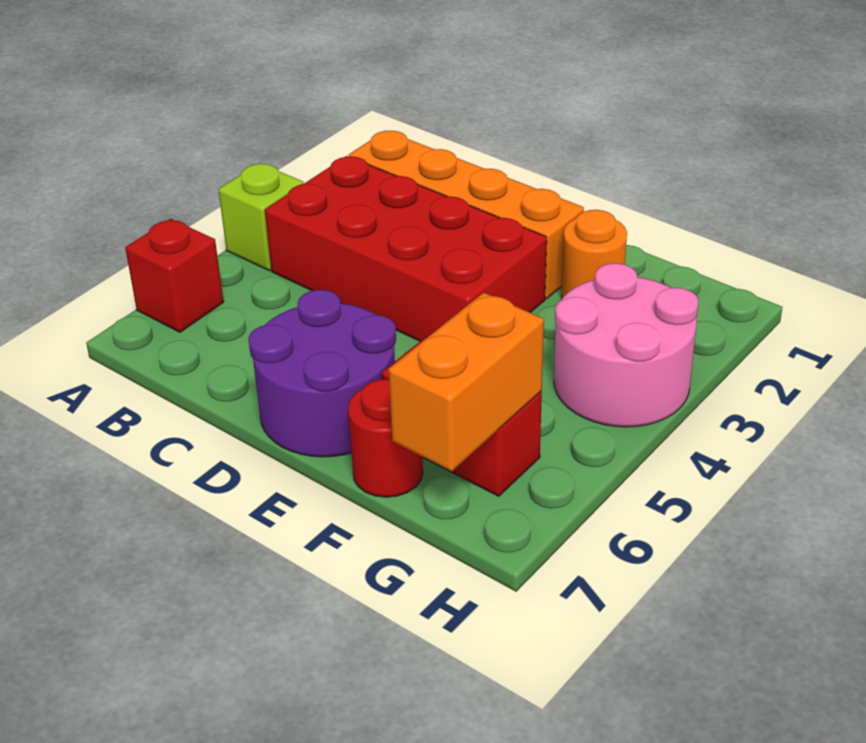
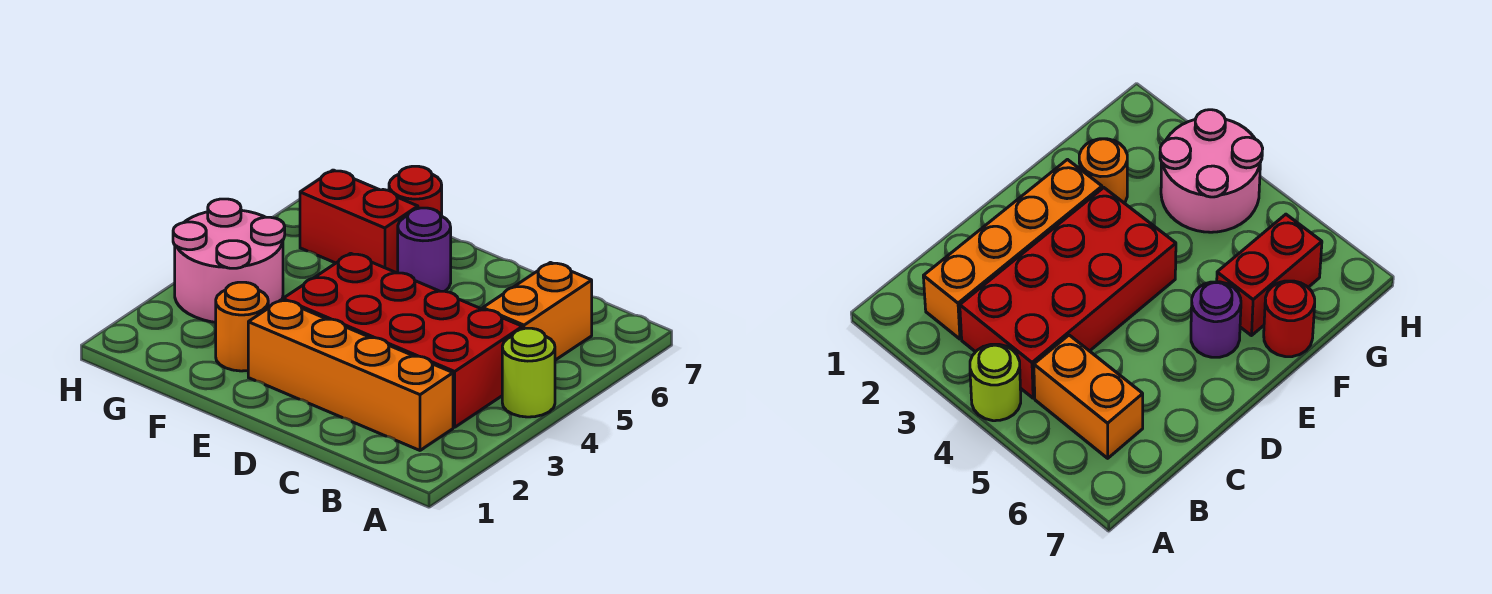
lime brick A4 level 1 -> lime round brick A4 level 1
red brick A6 level 1 -> none
purple round brick D6:E7 level 1 -> purple round brick E6 level 1
orange brick G6:G7 level 2 -> orange brick B5:B6 level 1

